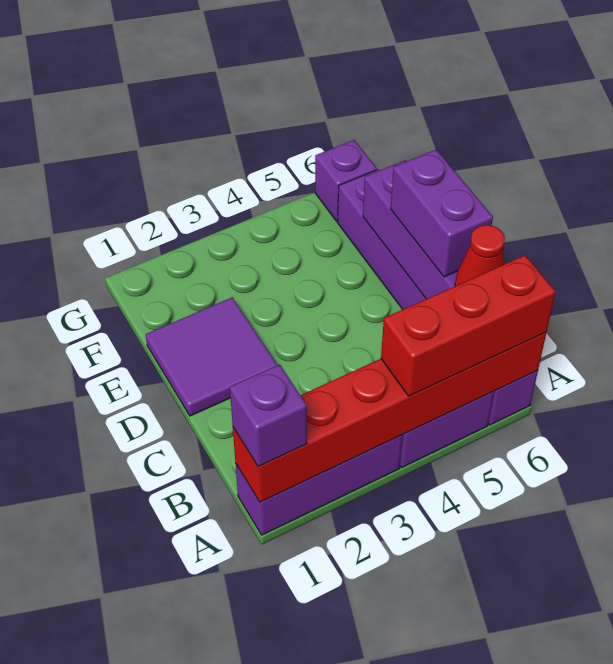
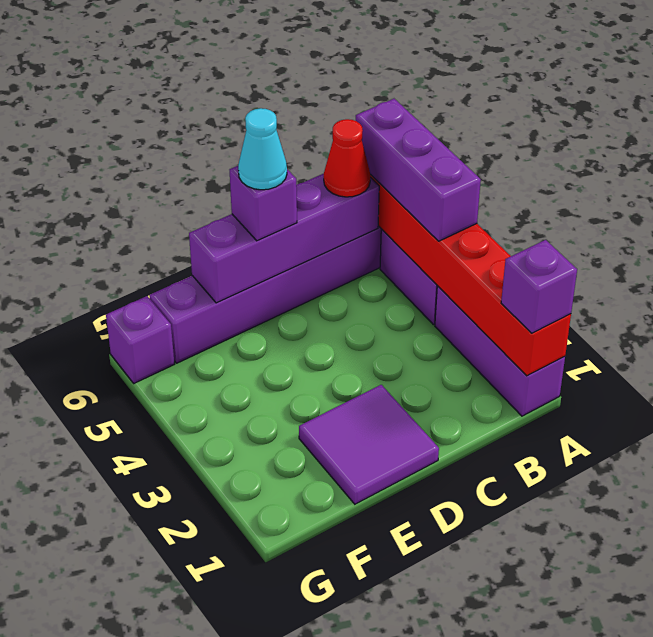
red brick A4:A6 level 3 -> purple brick A4:A6 level 3
purple brick C6:D6 level 3 -> purple brick D6 level 3
none -> cyan cone D6 level 4

